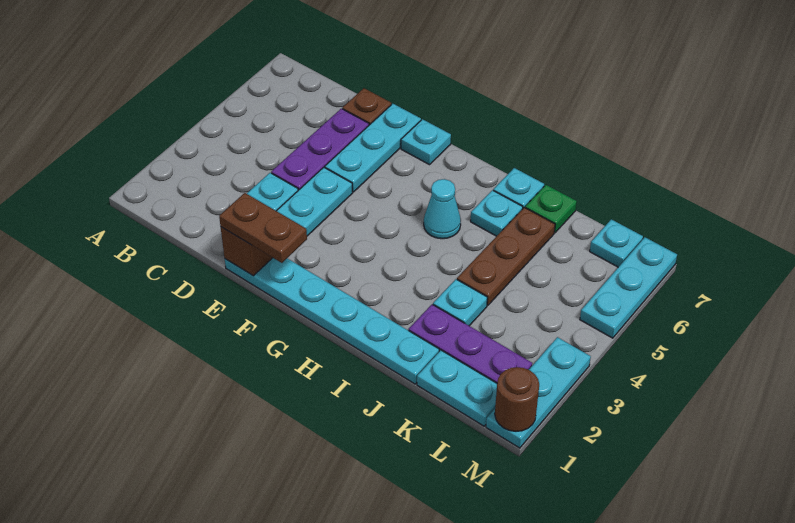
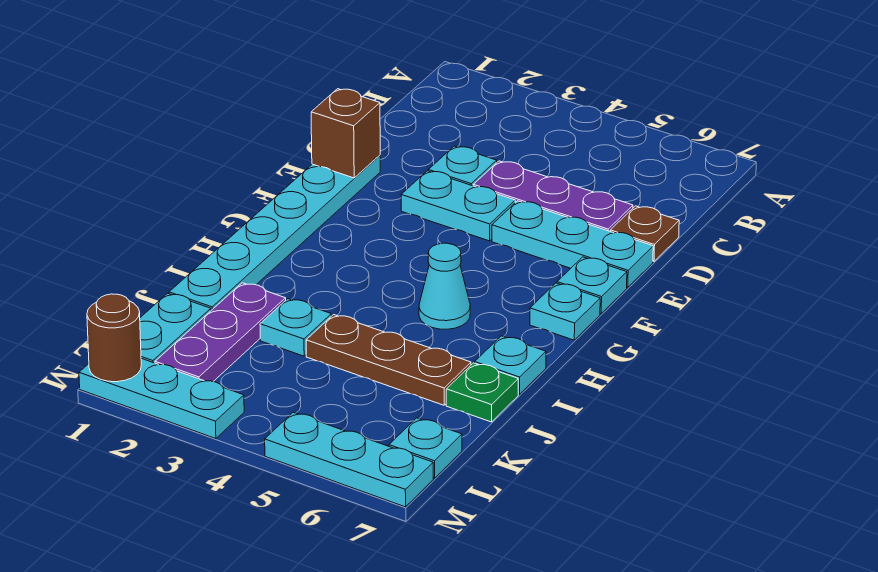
brown plate E1:F1 level 3 -> none
cyan plate I6 level 1 -> cyan plate G7 level 1

